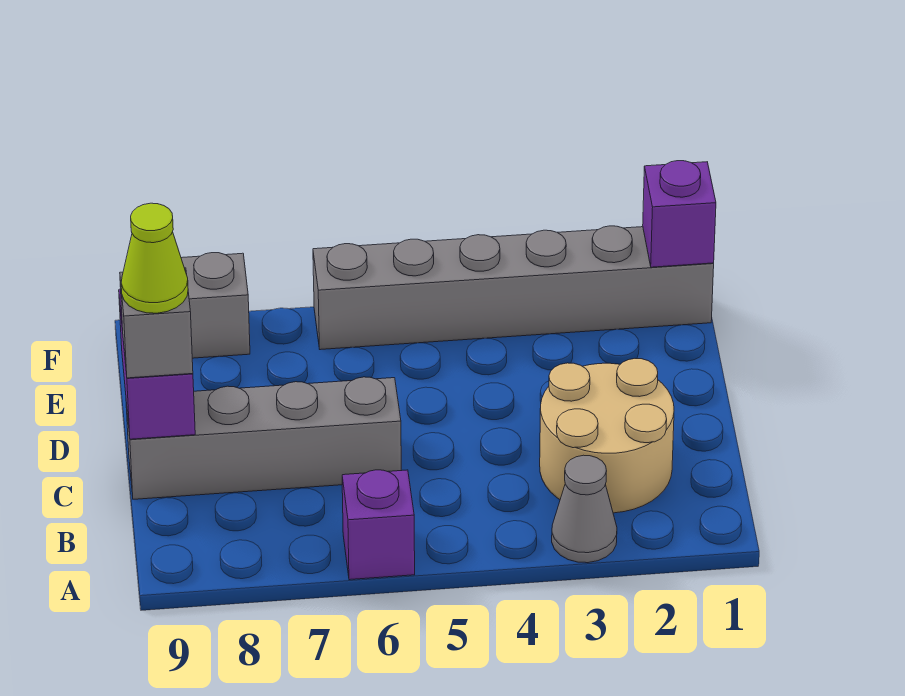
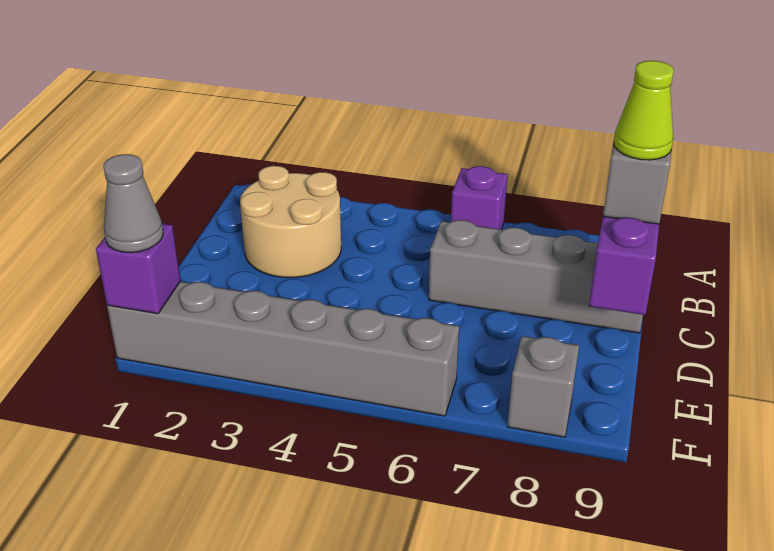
grey cone A3 level 1 -> grey cone F1 level 3

